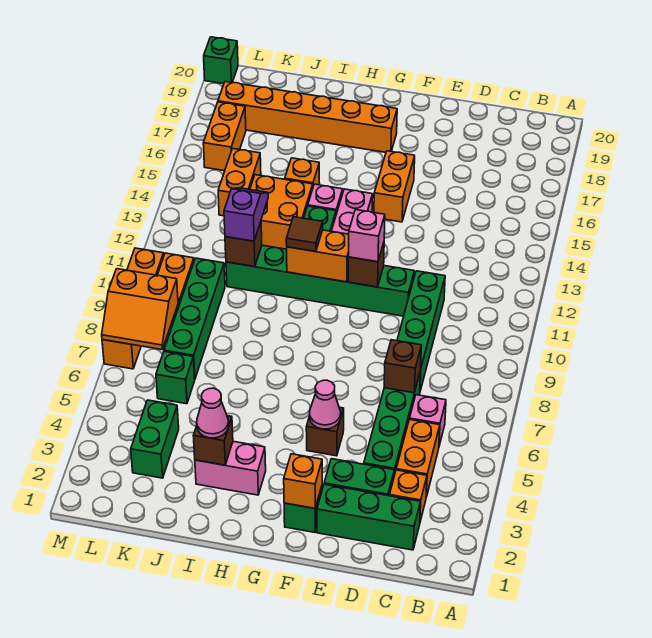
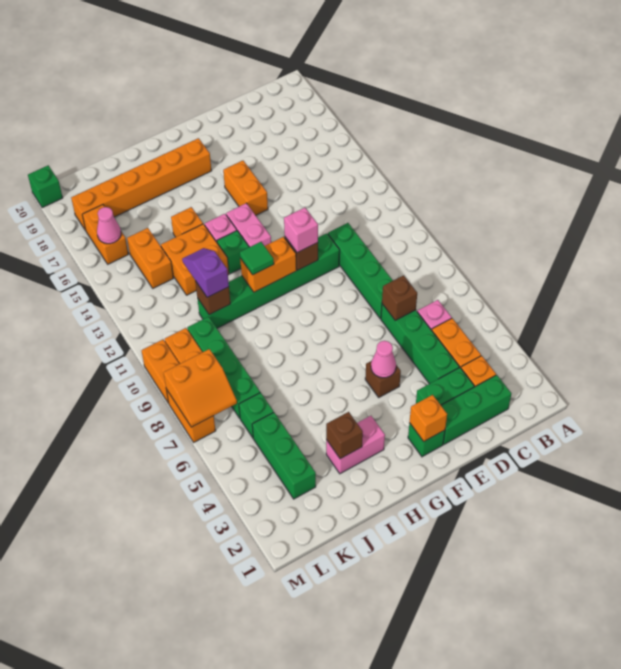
brown tile H11 level 3 -> green tile H11 level 3
pink cone I3 level 3 -> pink cone L16 level 2
green brick K3:K4 level 1 -> green brick K3:K5 level 1

